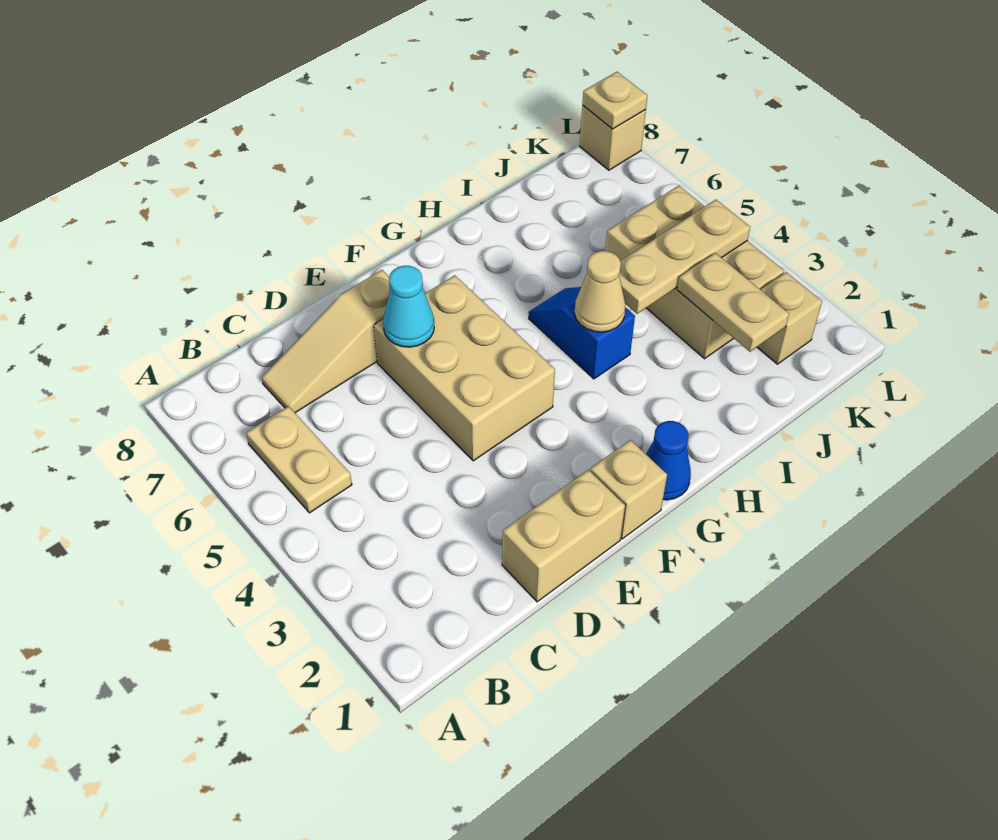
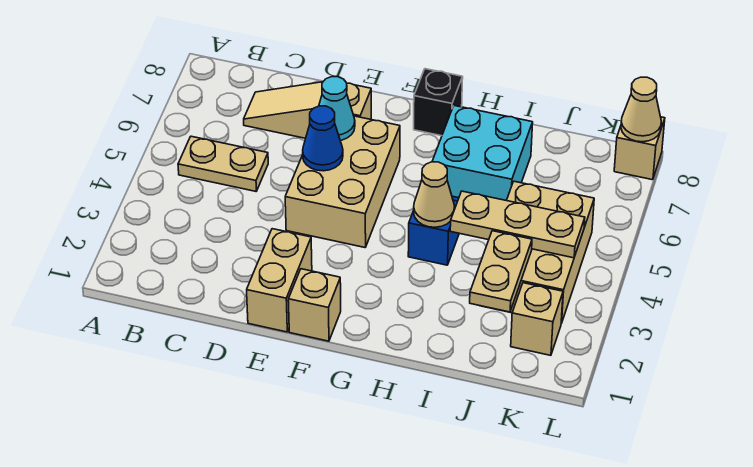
tan plate B5:B6 level 1 -> tan plate B5:C5 level 1
tan brick D1:E1 level 1 -> tan brick E1:E2 level 1
blue cone G1 level 1 -> blue cone E5 level 2
none -> black brick G8 level 1
none -> cyan brick H6:I7 level 1
tan plate L8 level 2 -> tan cone L8 level 2

